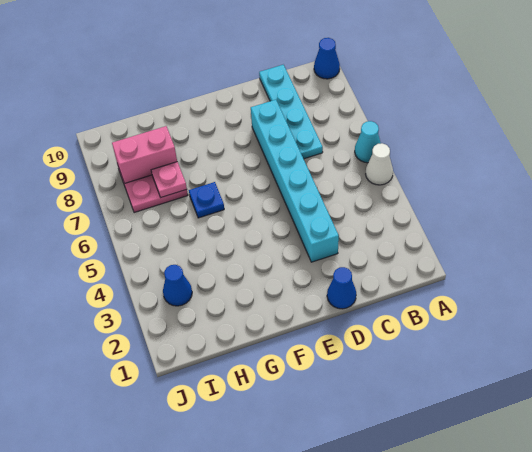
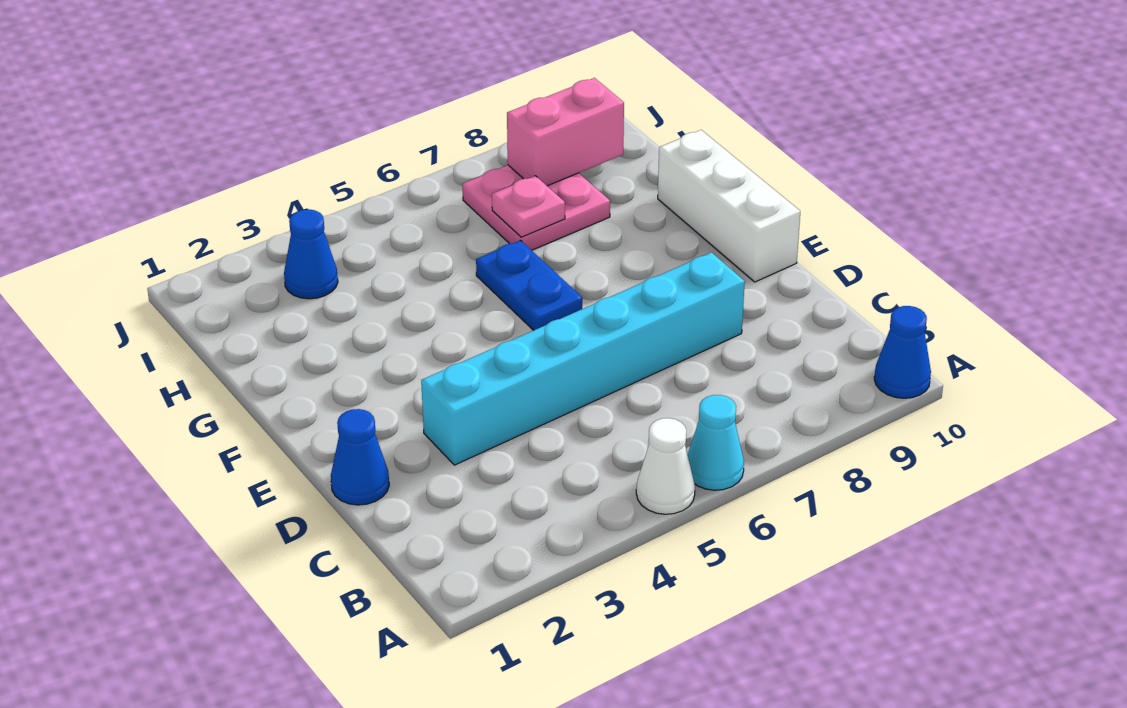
cyan plate C7:C10 level 1 -> none
none -> white brick E10:G10 level 1
blue plate G6 level 1 -> blue plate F6:G6 level 1
pink brick H8:I8 level 2 -> pink brick I8:I9 level 2

